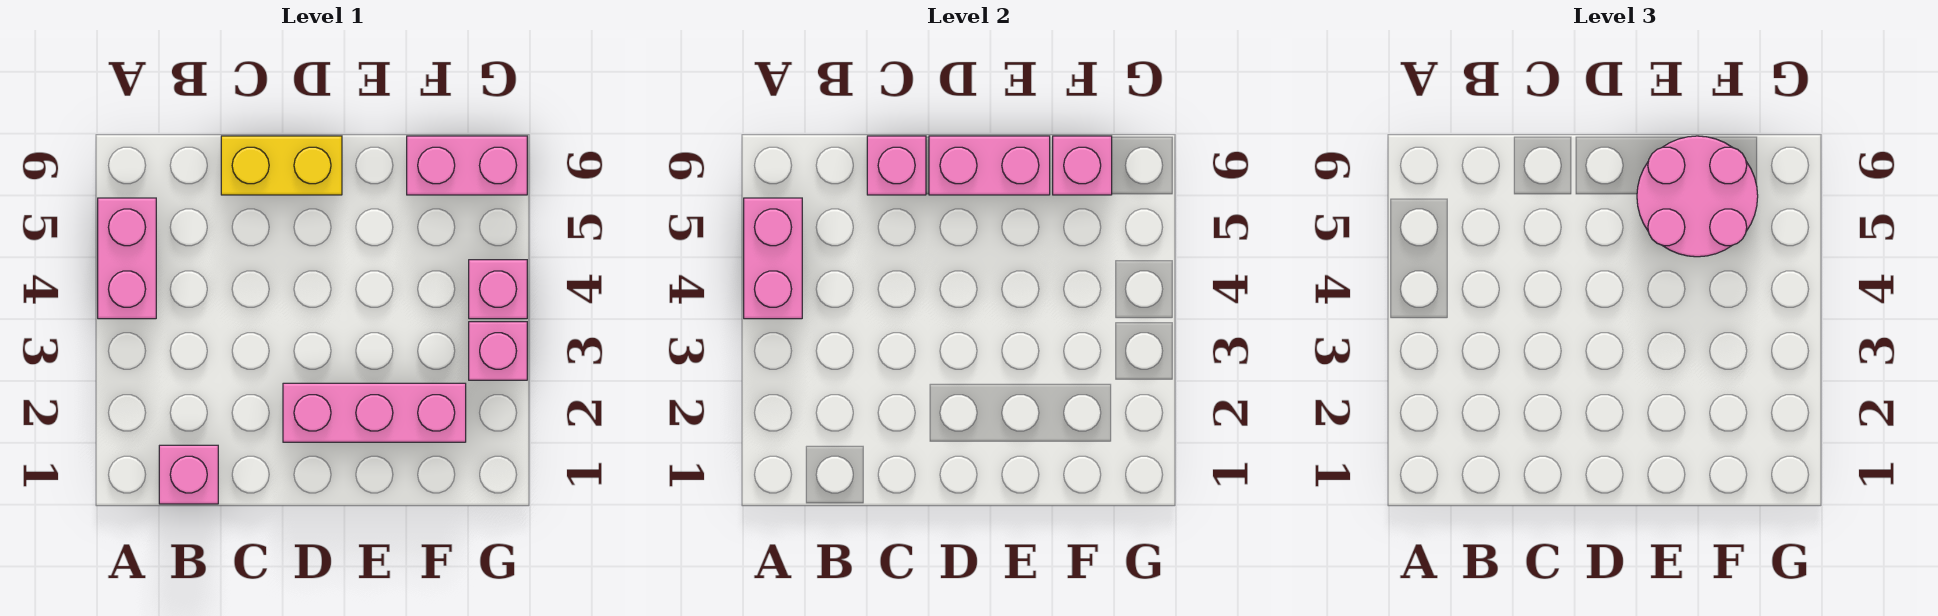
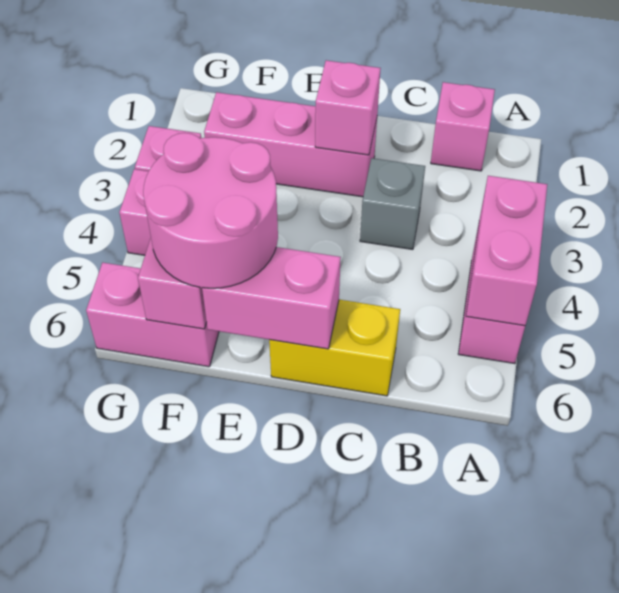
none -> grey brick C3 level 1
pink brick C6 level 2 -> pink brick D2 level 2

